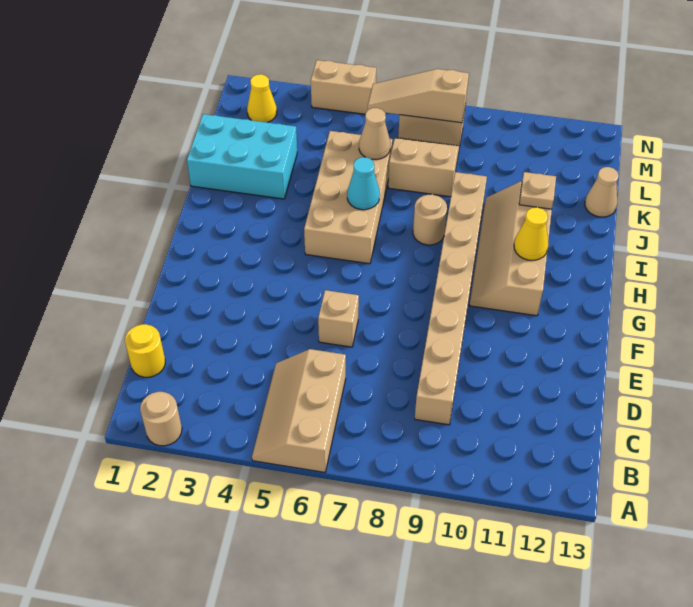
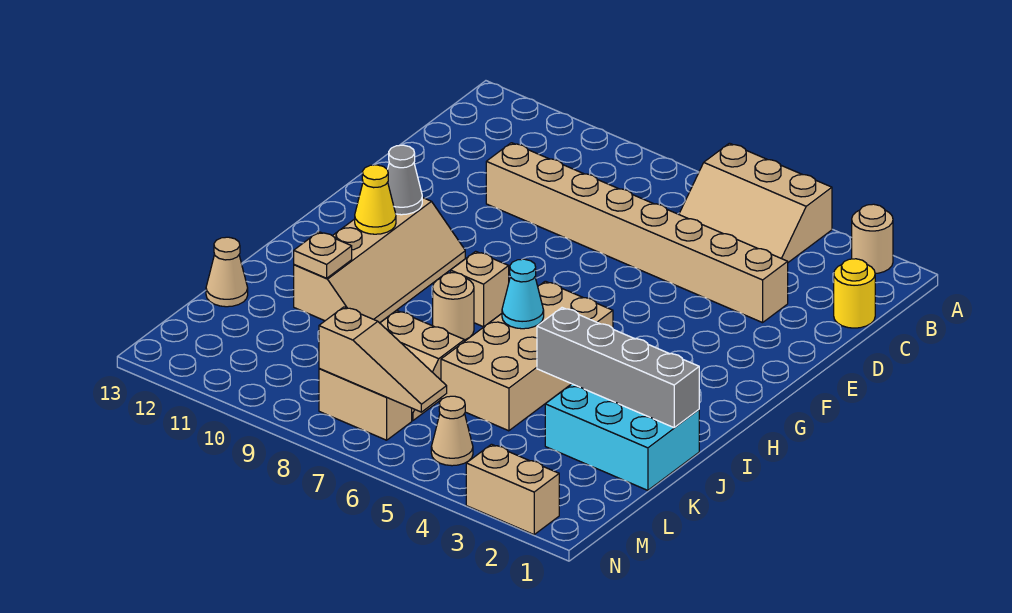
tan slope A5:C6 level 1 top 6 -> tan slope A4:B6 level 1 top A
tan brick C9:J9 level 1 -> tan brick D3:D10 level 1
tan brick E6 level 1 -> tan brick H8 level 1
none -> grey cone G11 level 2
none -> grey brick J1:J4 level 2
tan cone K6 level 2 -> tan cone M5 level 1
yellow cone M2 level 1 -> none
tan brick N4:N5 level 1 -> tan brick N2:N3 level 1

